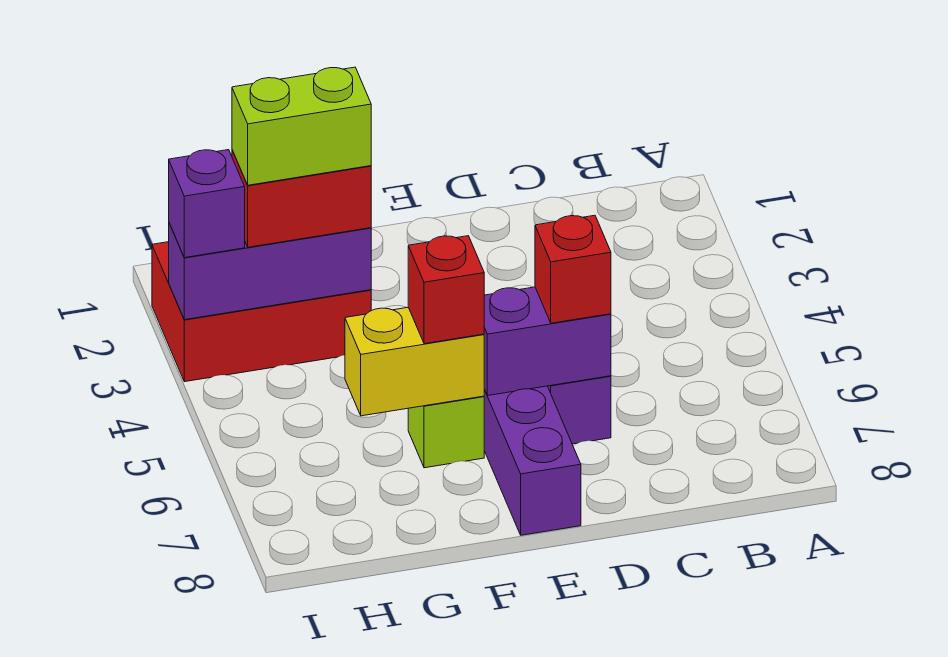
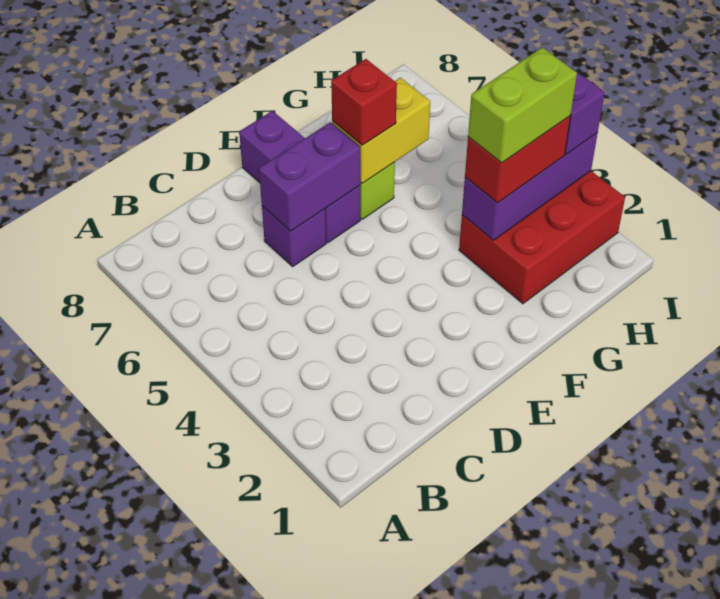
red brick D6 level 3 -> none

